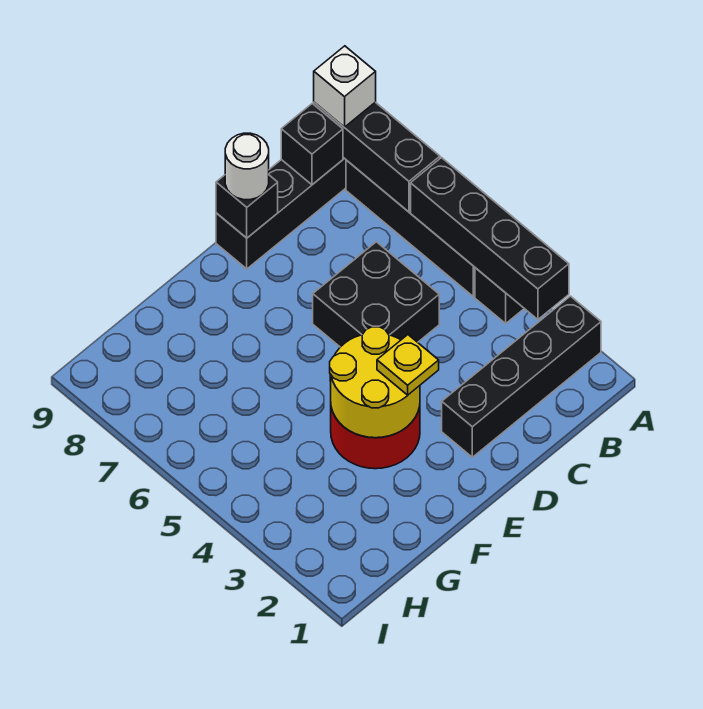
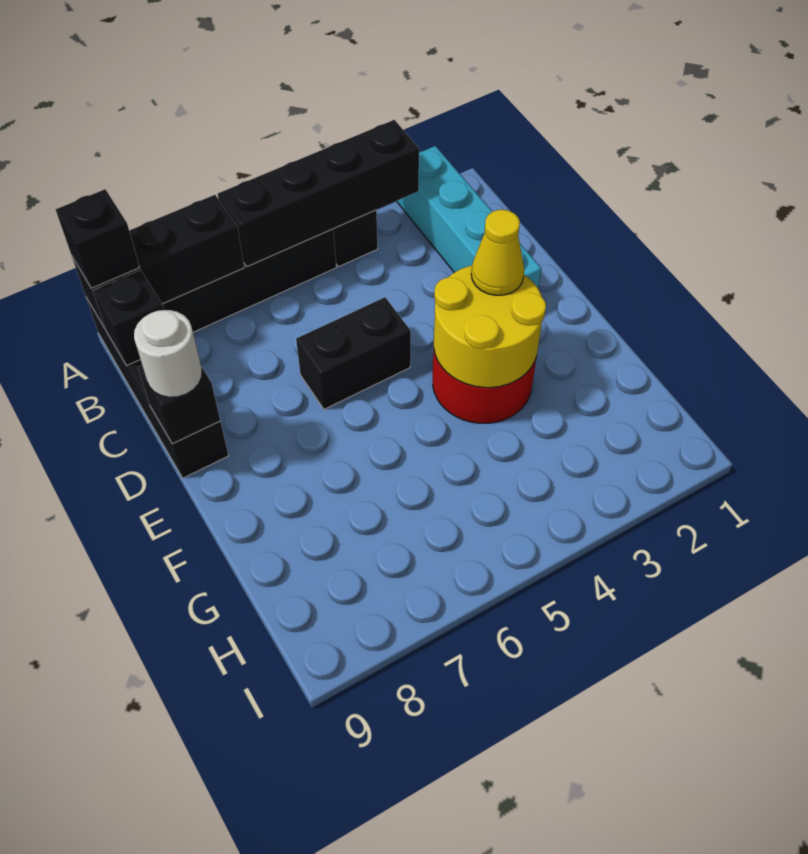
black brick A2:D2 level 1 -> cyan brick A2:D2 level 1
white brick A9 level 3 -> black brick A9 level 3
black brick C5:D6 level 1 -> black brick D5:D6 level 1
yellow plate E3 level 3 -> yellow cone E3 level 3

